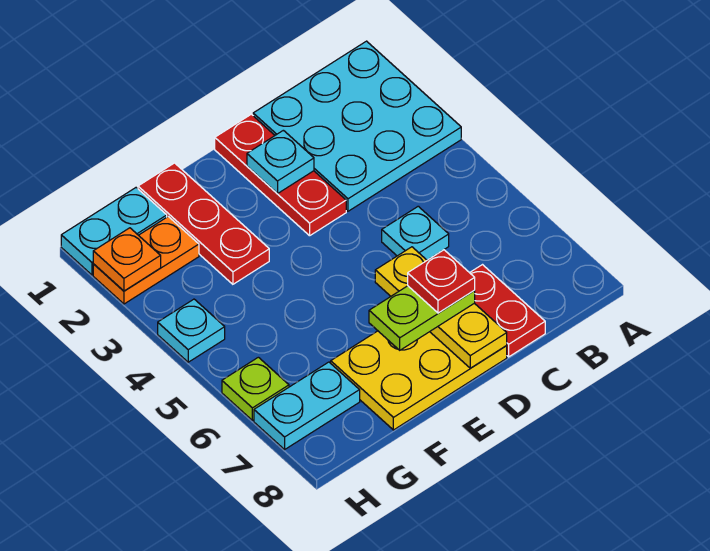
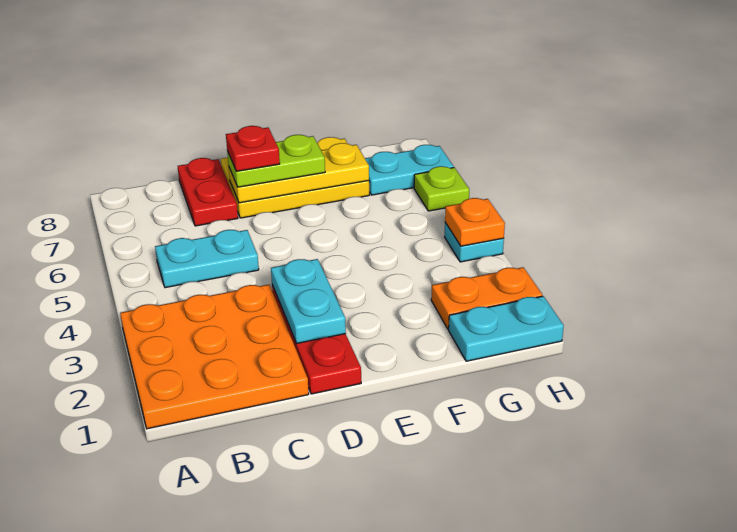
cyan plate A1:C3 level 1 -> orange plate A1:C3 level 1
cyan plate C5 level 1 -> cyan plate B5:C5 level 1
cyan plate D2 level 2 -> cyan plate D2:D3 level 2
yellow plate D6:D8 level 2 -> yellow plate D7:F7 level 2
red plate F1:F3 level 1 -> none
orange plate H2 level 2 -> orange plate H4 level 2

